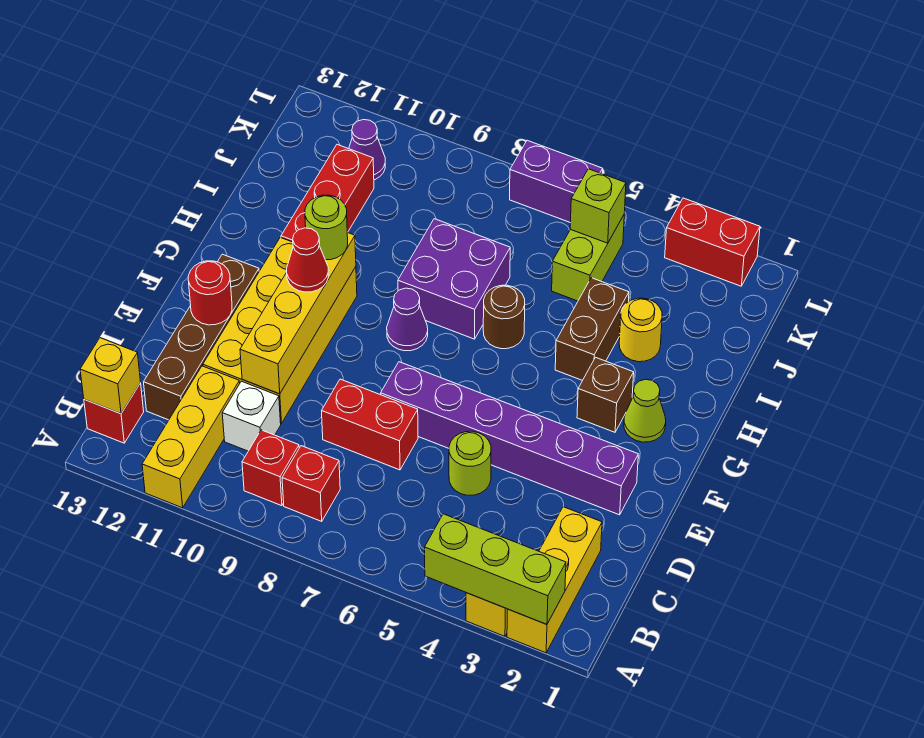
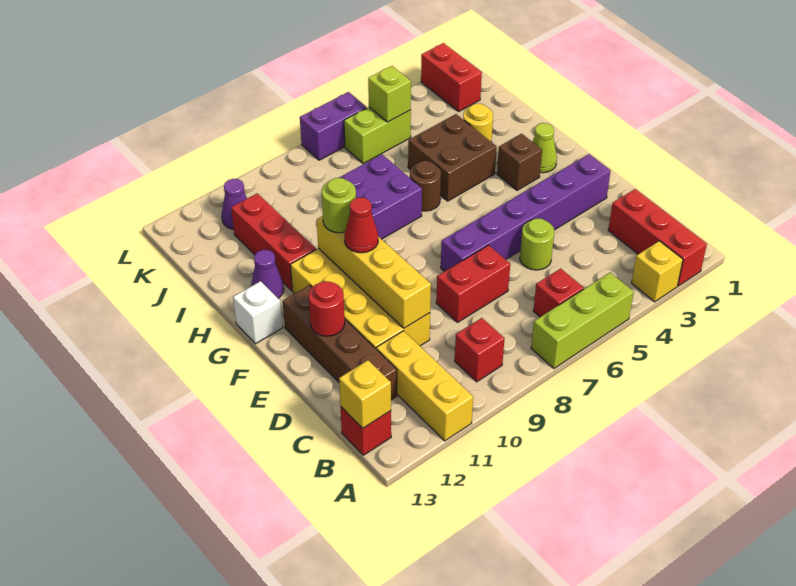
yellow brick A2:C2 level 1 -> red brick A2:C2 level 1
lime brick A2:A4 level 2 -> lime brick A5:A7 level 1
red brick B8 level 1 -> red brick B6 level 1
white brick C10 level 1 -> white brick G13 level 1
purple cone G8 level 1 -> purple cone H12 level 1
brown brick H4:I4 level 1 -> brown brick H4:I5 level 1
lime brick J5:K5 level 1 -> lime brick K5:K6 level 1
red brick L2:L3 level 1 -> red brick K2:L2 level 1

